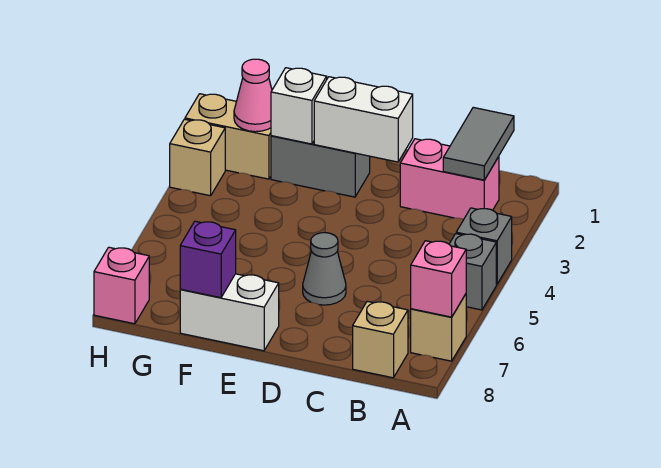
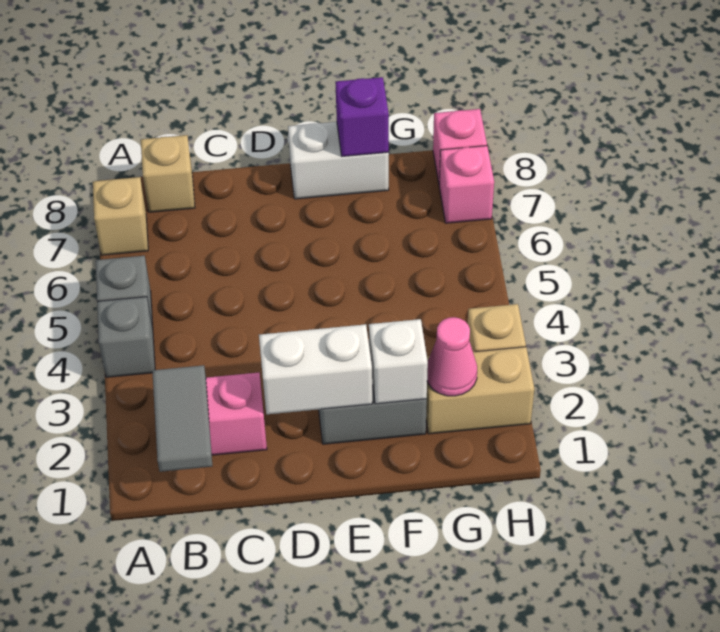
pink brick A7 level 2 -> pink brick H7 level 1
grey cone D6 level 1 -> none

